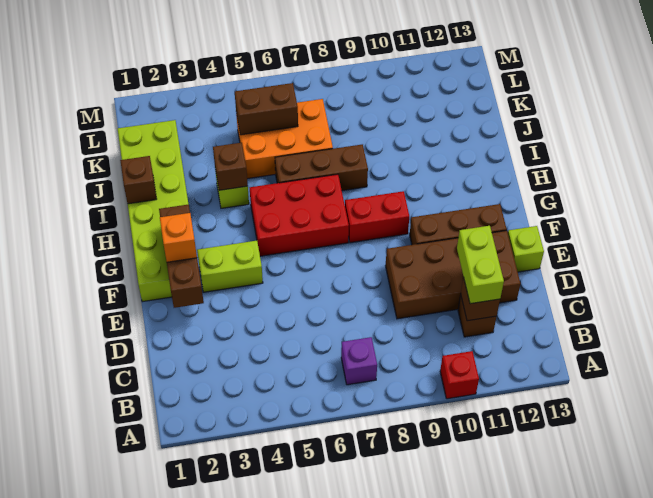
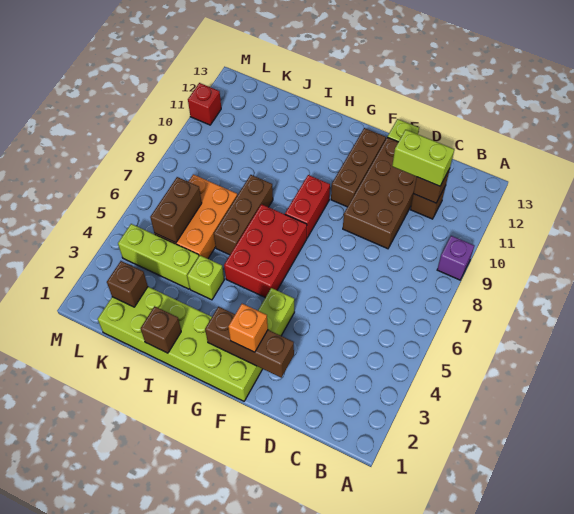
red brick A10 level 1 -> red brick M11 level 1
purple brick B7 level 1 -> purple brick A9 level 1
brown brick I4 level 2 -> brown brick K2 level 2
none -> lime brick J4:L4 level 1

